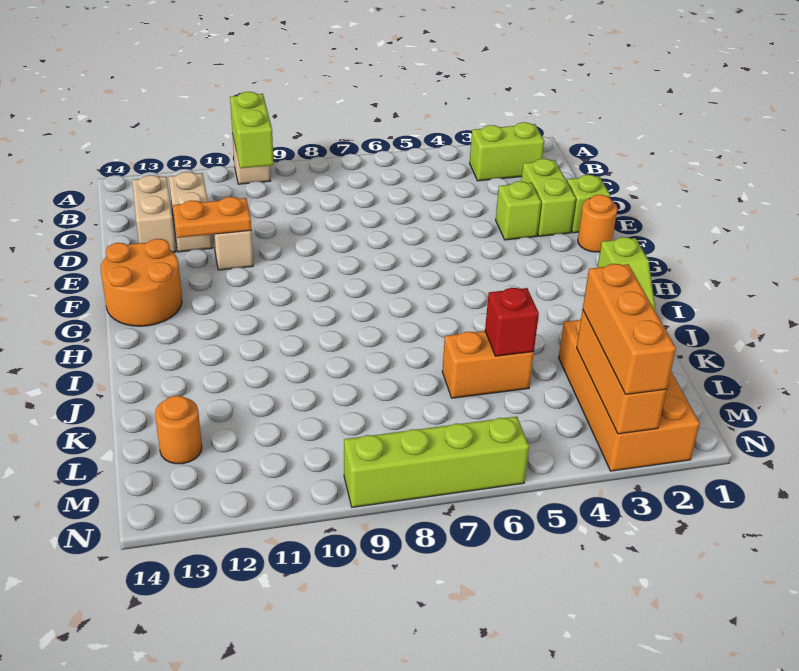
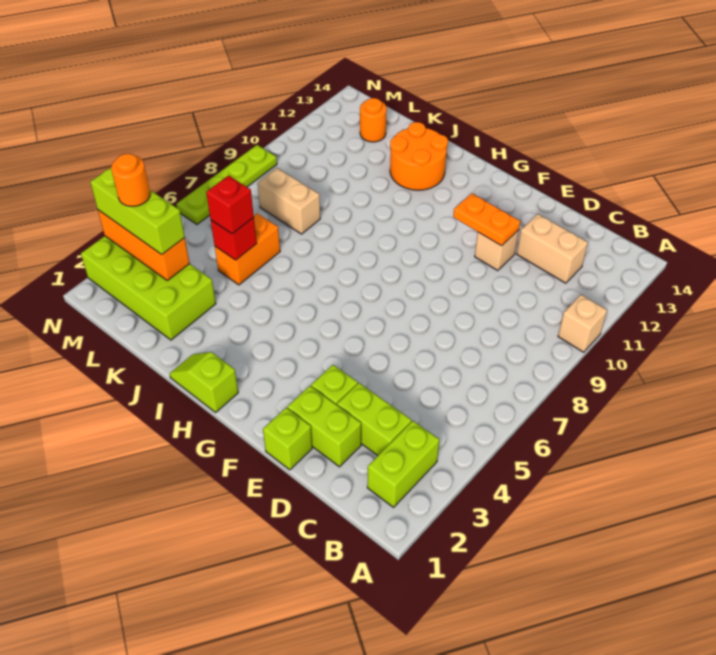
lime brick A10:B10 level 2 -> lime brick C3:D3 level 1
tan brick C13:D13 level 1 -> tan brick K8:L8 level 1
orange plate E11:E12 level 2 -> orange plate E11:F11 level 2
orange round brick F1 level 1 -> orange round brick M3 level 4
orange round brick F13:G14 level 1 -> orange round brick I12:J13 level 1
orange brick K2:N3 level 1 -> lime brick K2:N3 level 1
none -> red brick K5 level 3
orange brick L3:N3 level 3 -> lime brick L3:N3 level 3
lime brick N6:N9 level 1 -> lime plate N6:N9 level 1

